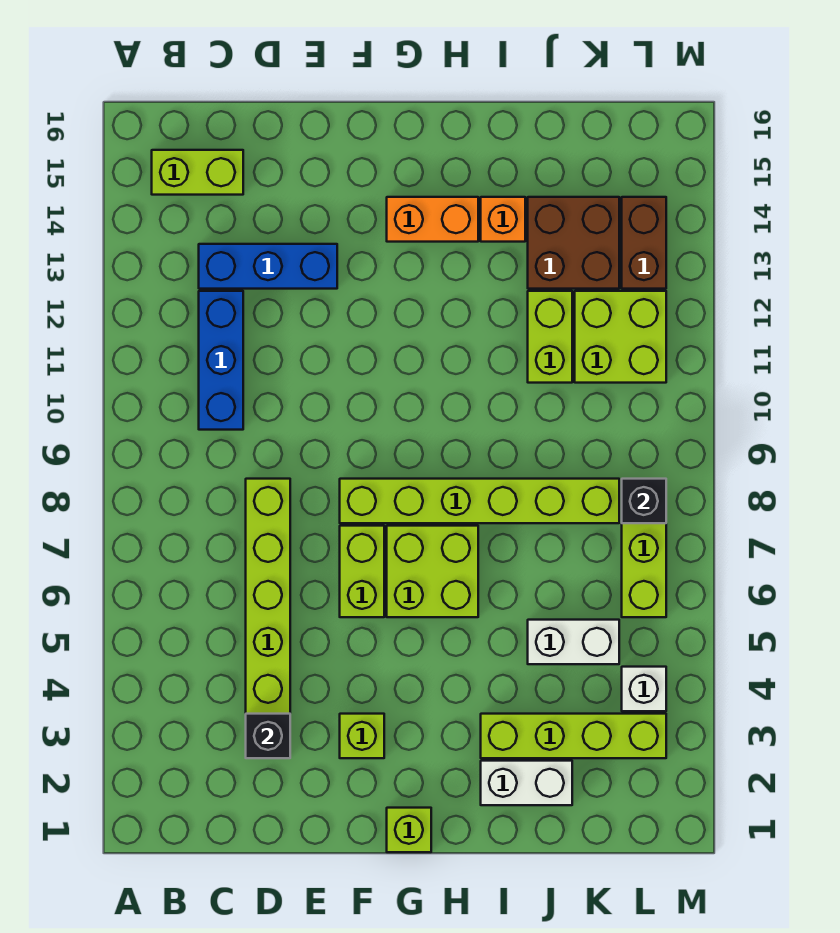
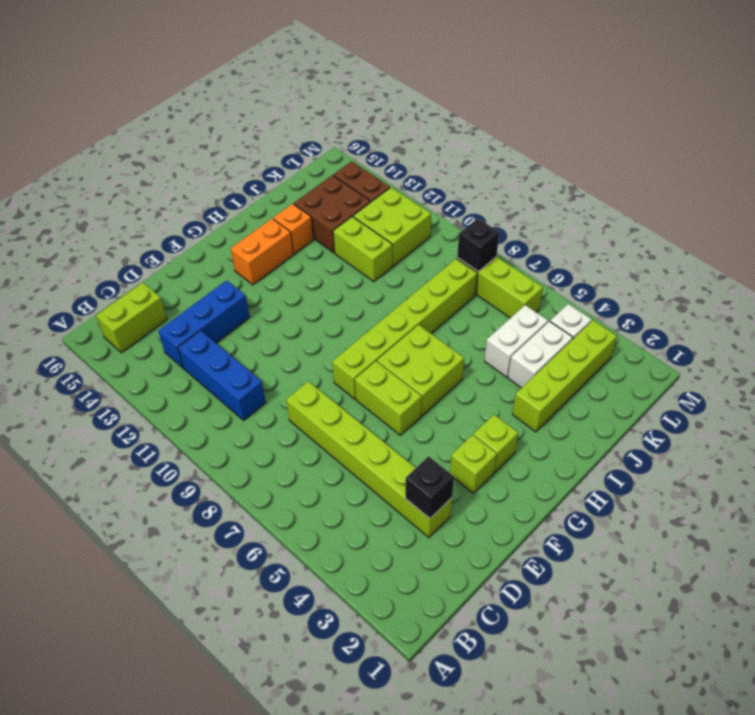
lime brick G1 level 1 -> lime brick G3 level 1
white brick I2:J2 level 1 -> white brick J4:K4 level 1

